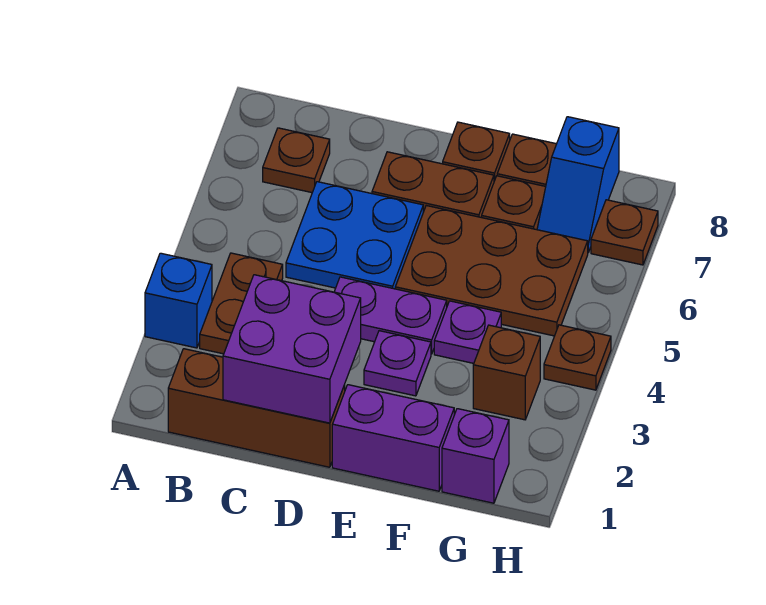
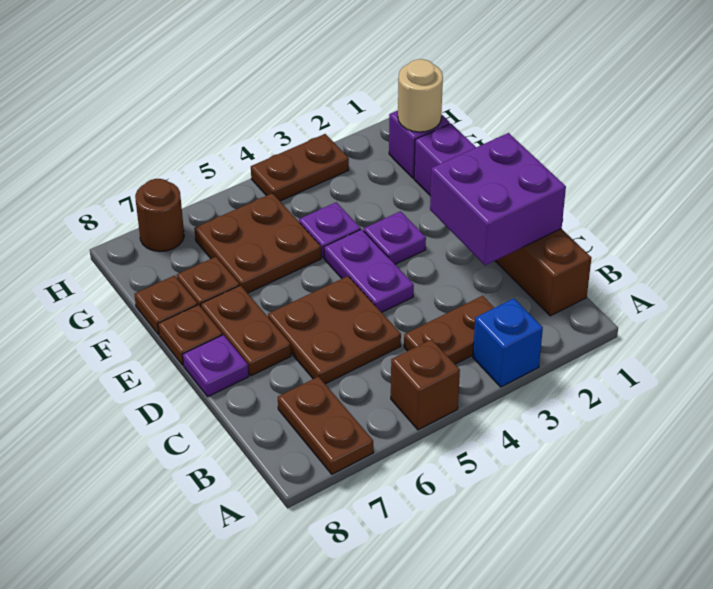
brown plate B7 level 1 -> brown plate A7:B7 level 1
blue plate C5:D6 level 1 -> brown plate C5:D6 level 1
none -> purple plate D8 level 1
brown plate E5:G6 level 1 -> brown plate F5:G6 level 1
none -> tan round brick G1 level 2
brown brick G3 level 1 -> brown brick A5 level 1
blue slope G7:G8 level 1 top 8 -> none
brown plate H4 level 1 -> brown plate H3:H4 level 1
brown plate H7 level 1 -> brown round brick H7 level 1

